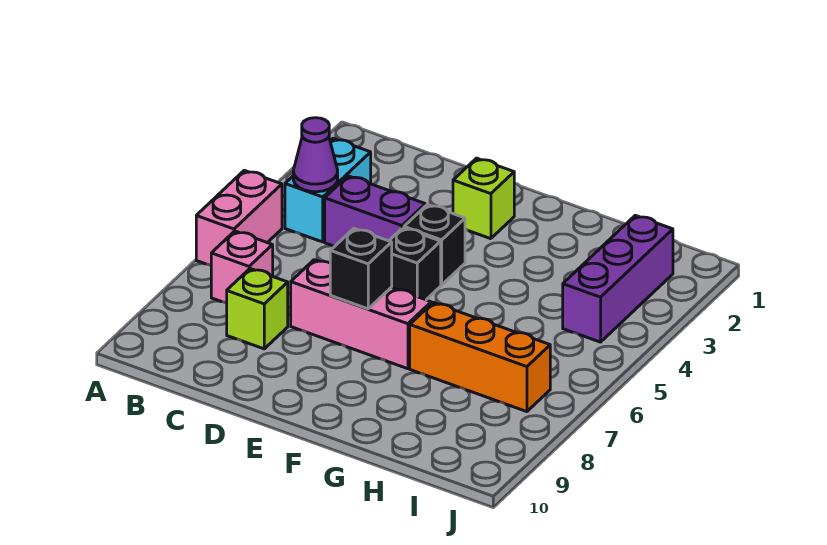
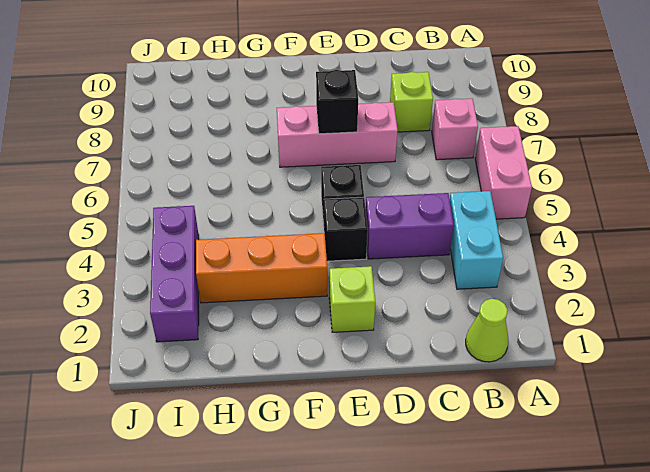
none -> lime cone B1 level 1
purple cone B4 level 2 -> none
orange brick G7:I7 level 1 -> orange brick F3:H3 level 1

